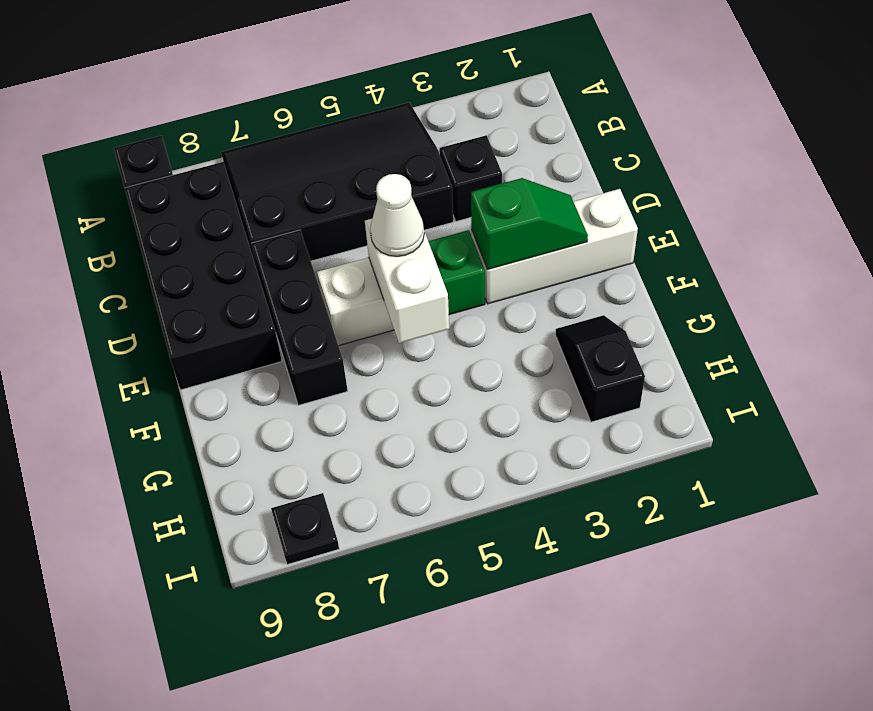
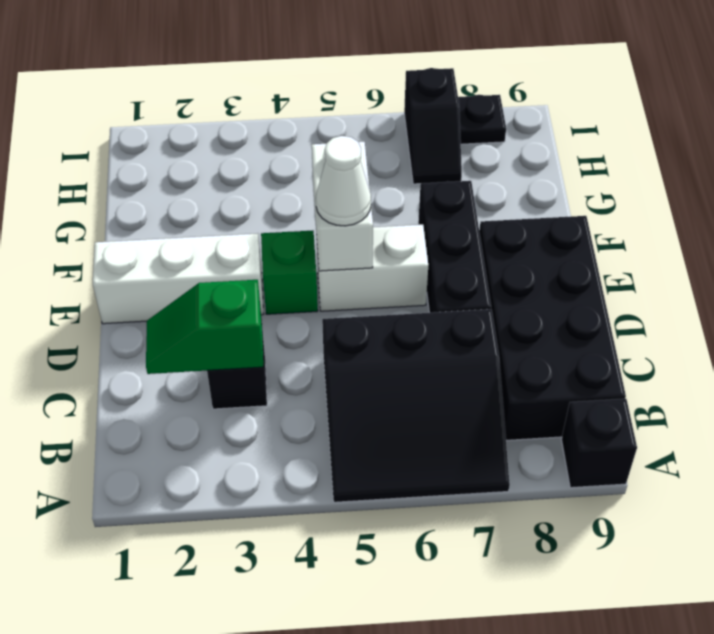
black slope A4:C7 level 1 top C -> black slope A5:C7 level 1 top C
green slope E2:E3 level 2 top 3 -> green slope C2:C3 level 2 top 3
black slope G2:H2 level 1 top H -> black slope H7:I7 level 1 top I

